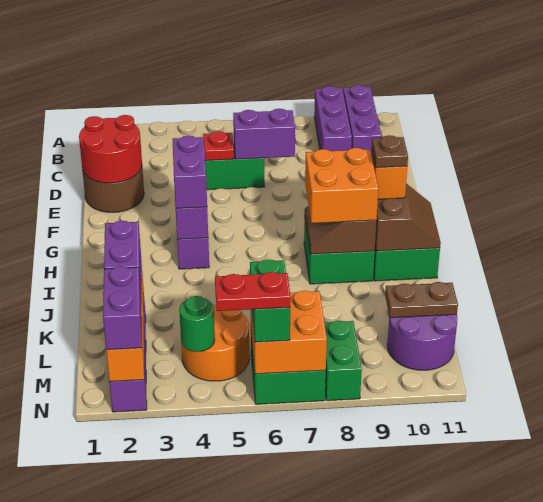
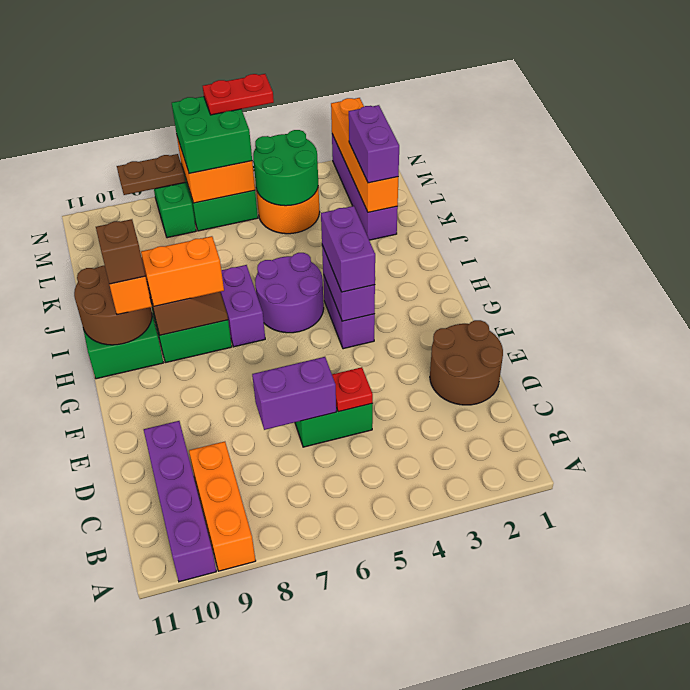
purple brick A9:C9 level 1 -> orange brick A9:C9 level 1
purple brick A10:C10 level 1 -> purple brick A10:D10 level 1
red round brick D1:E2 level 2 -> none
orange brick H8:I9 level 3 -> orange brick H8:H9 level 3
brown slope H10:I11 level 2 top 10 -> brown round brick H10:I11 level 2
brown plate H10 level 4 -> brown brick H10 level 4
purple round brick L10:M11 level 1 -> purple round brick H5:I6 level 1
brown plate L10:L11 level 2 -> brown plate N8:N9 level 2
purple brick M2:N2 level 3 -> purple brick H7:I7 level 1
green round brick M4 level 2 -> green round brick L4:M5 level 2
green brick M6:N6 level 3 -> green brick M6:N7 level 3

